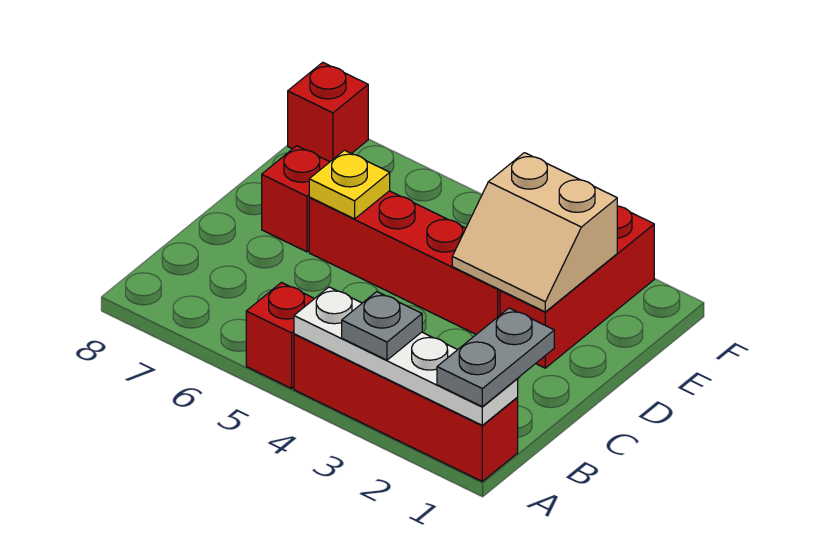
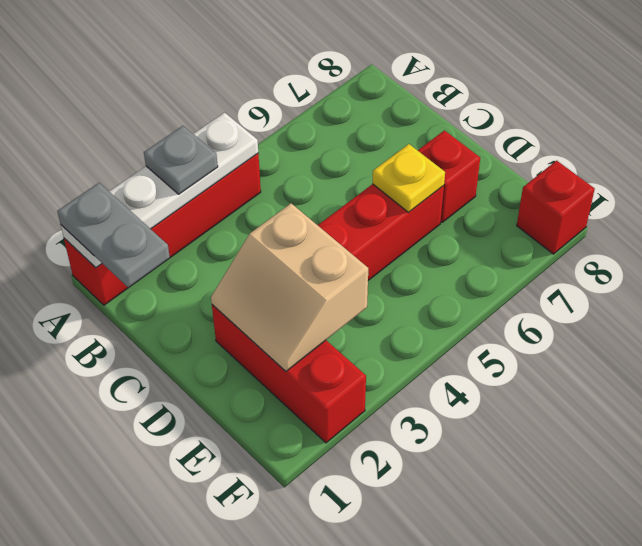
red brick A5 level 1 -> none
tan slope D2:E3 level 2 top E -> tan slope D2:E3 level 2 top 3

